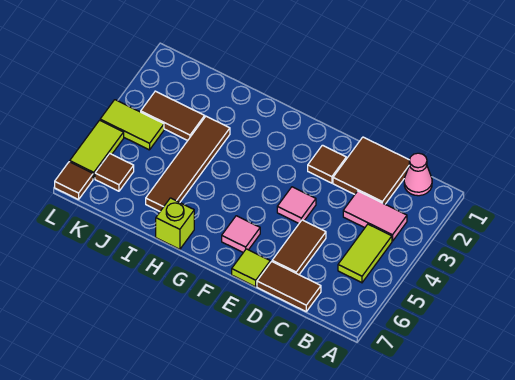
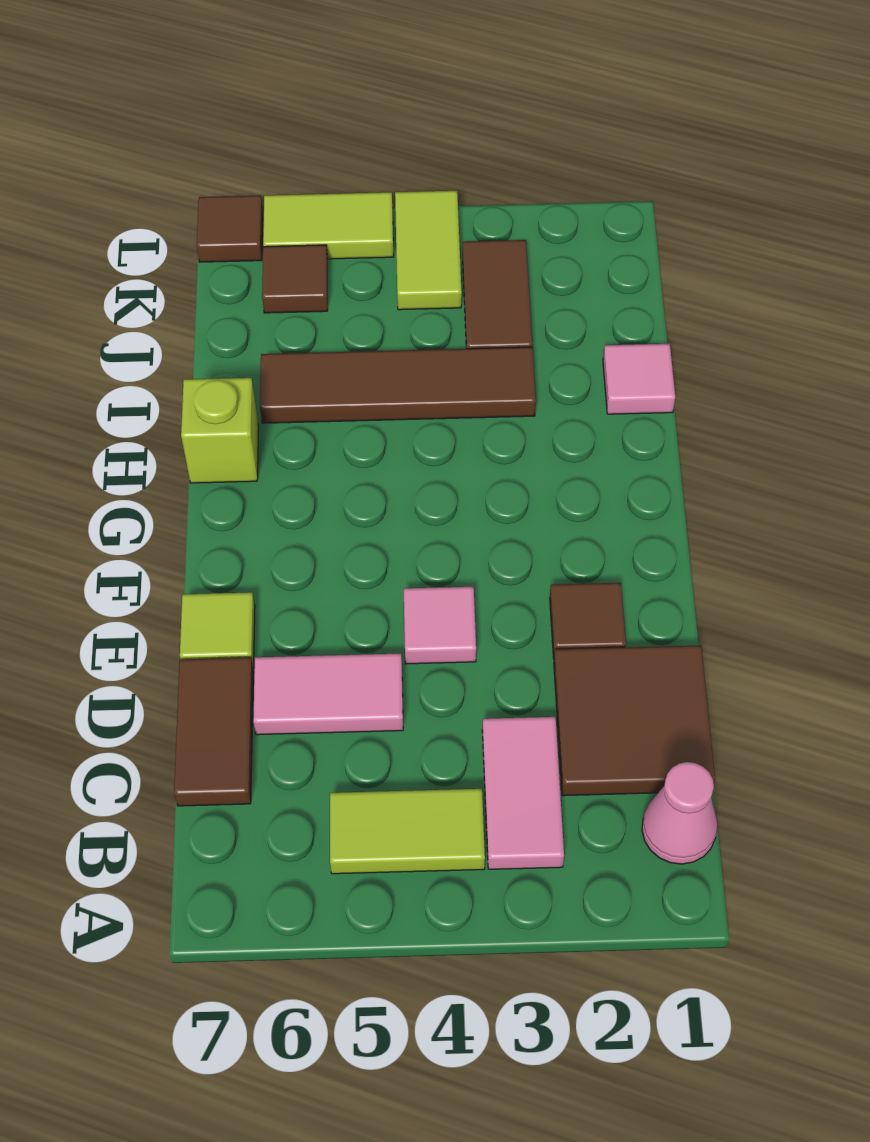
brown tile D5:D6 level 1 -> pink tile D5:D6 level 1
pink tile F6 level 1 -> pink tile I1 level 1

